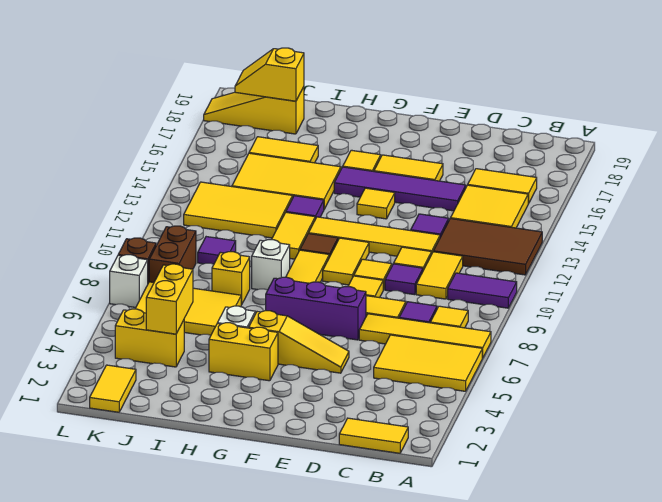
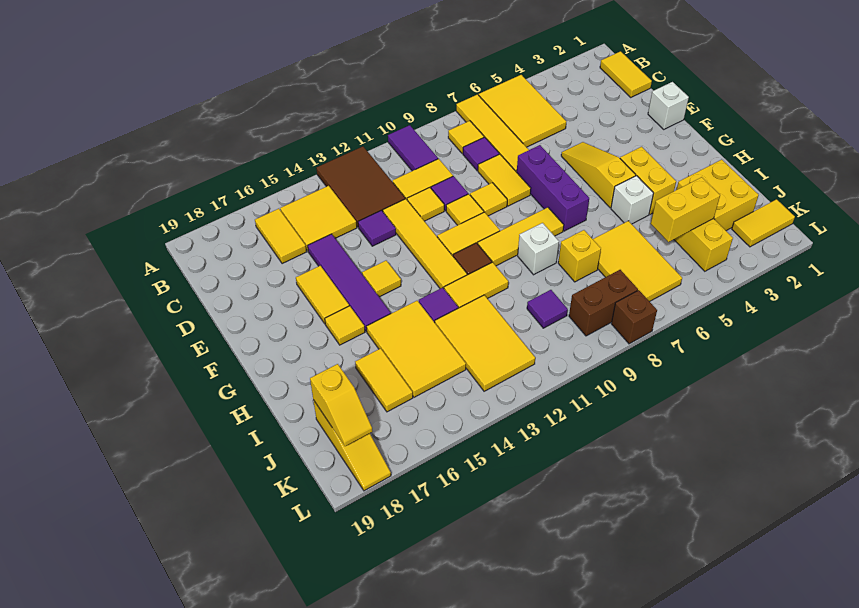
none -> yellow brick I2:J3 level 1
white brick L7 level 1 -> white brick E1 level 1

